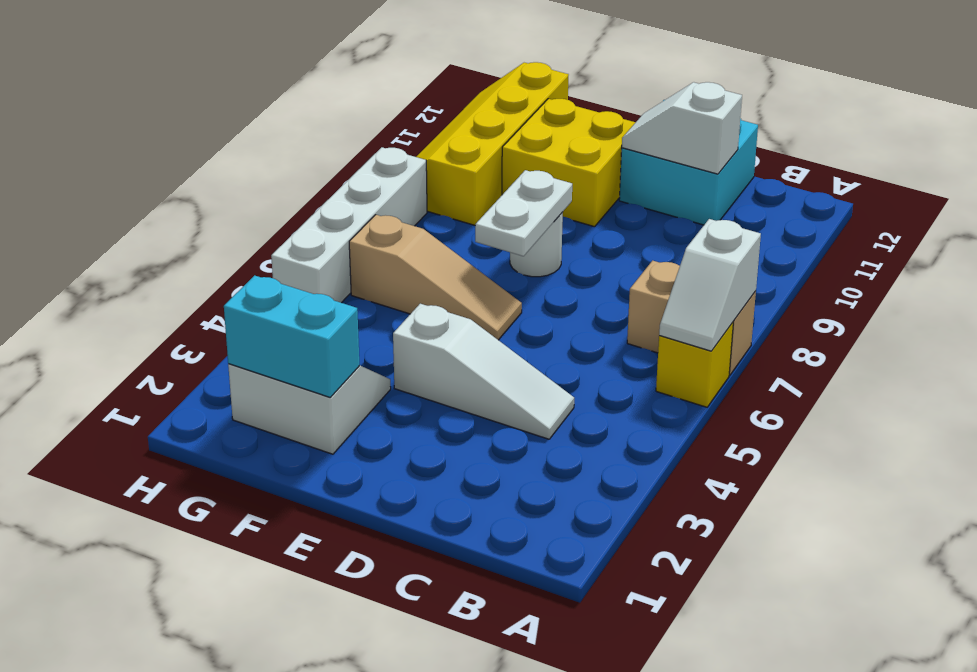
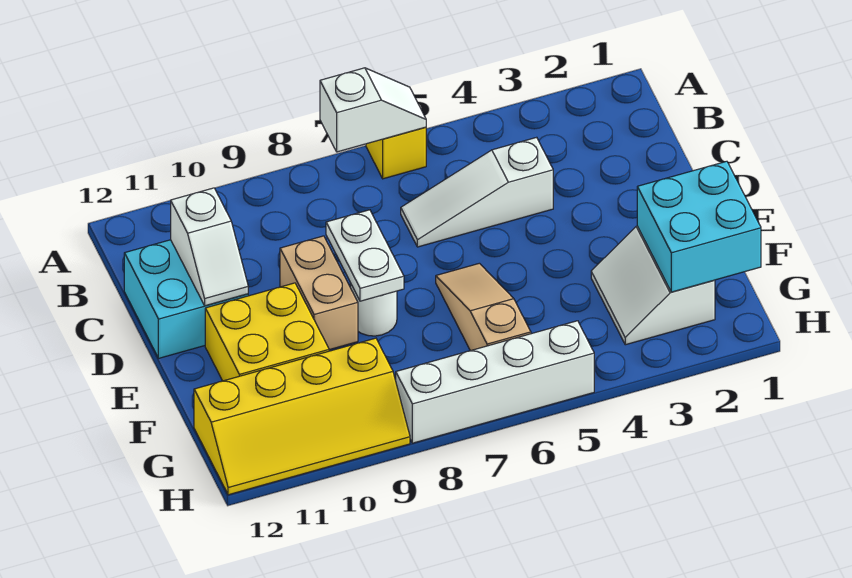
tan brick A7:B7 level 1 -> tan brick D9:E9 level 1
white slope C4:E4 level 1 top E -> white slope C4:C6 level 1 top 4
white plate E7:E8 level 2 -> white plate D8:E8 level 2
cyan brick F2:G2 level 2 -> cyan brick F1:G2 level 2

